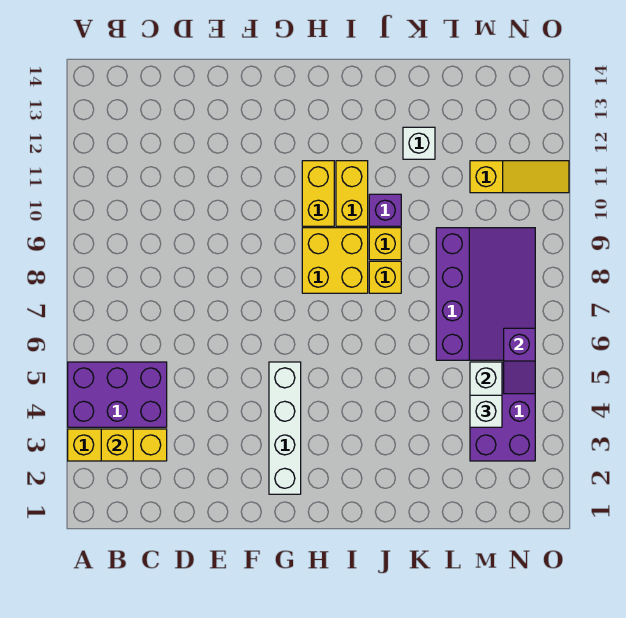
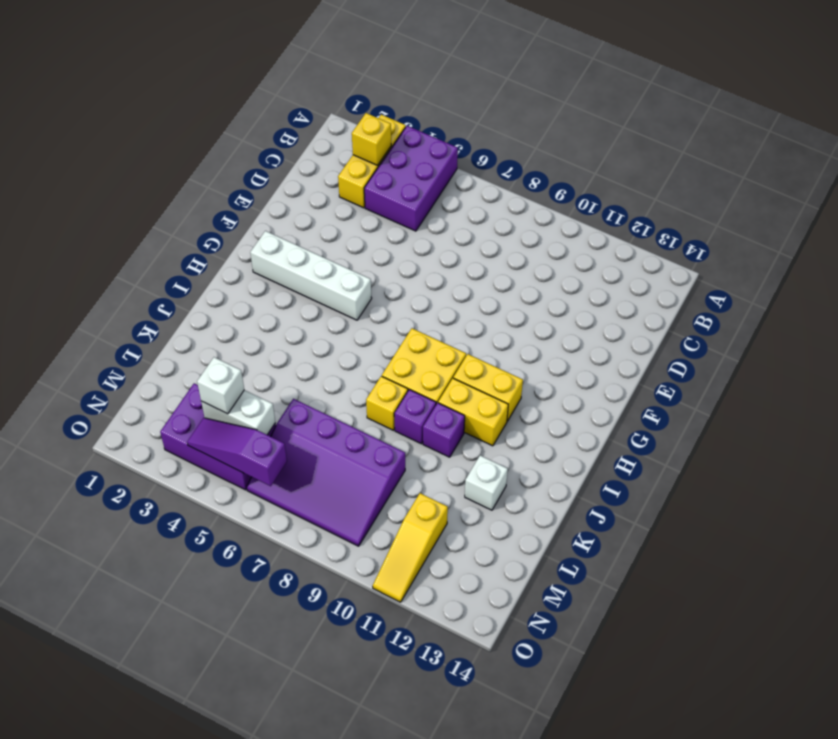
yellow brick J9 level 1 -> purple brick J9 level 1
purple slope N5:N6 level 2 top 6 -> purple slope N4:N6 level 2 top 6

